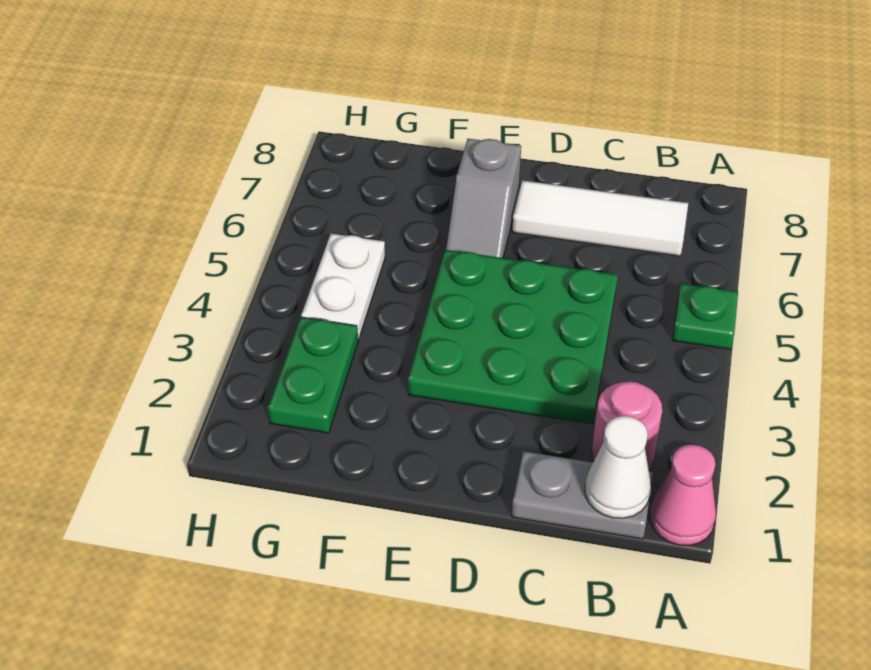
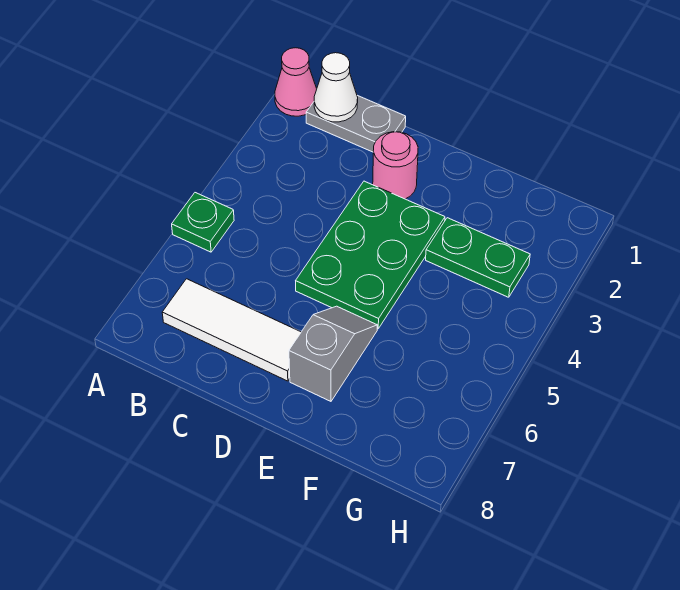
pink round brick B2 level 1 -> pink round brick D2 level 1
green plate C3:E5 level 1 -> green plate D3:E5 level 1
green plate G2:G3 level 1 -> green plate F3:G3 level 1
white plate G4:G5 level 1 -> none

